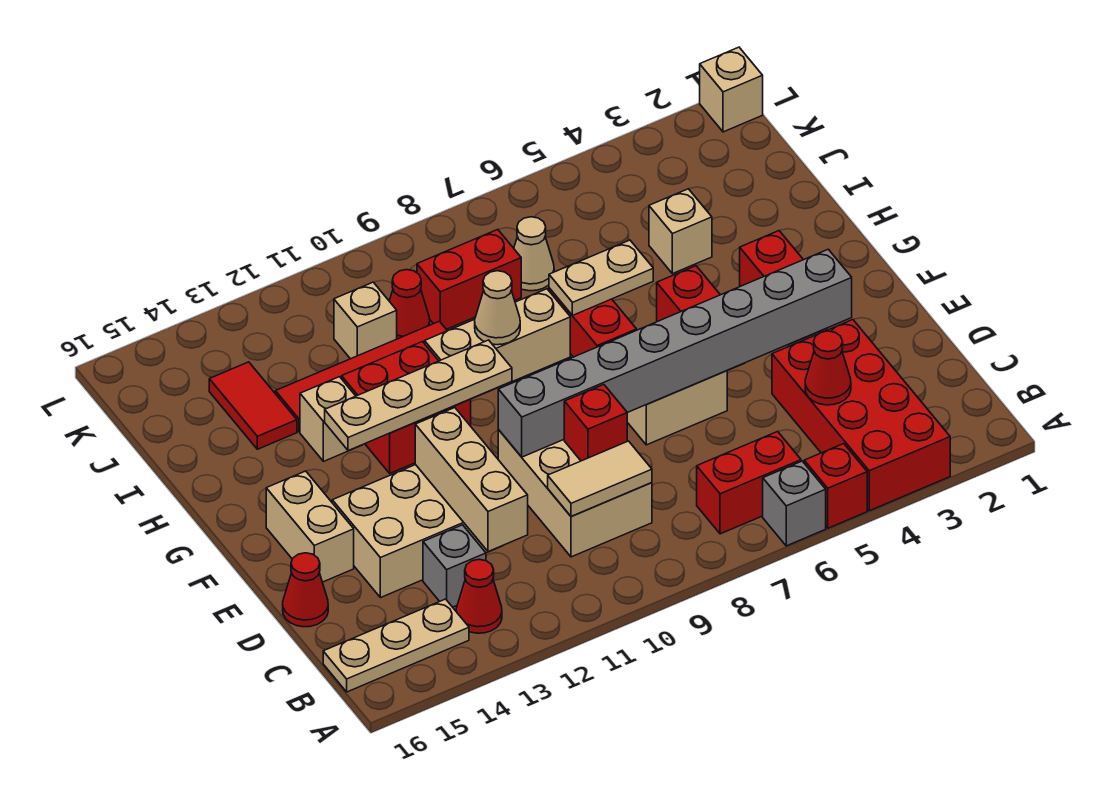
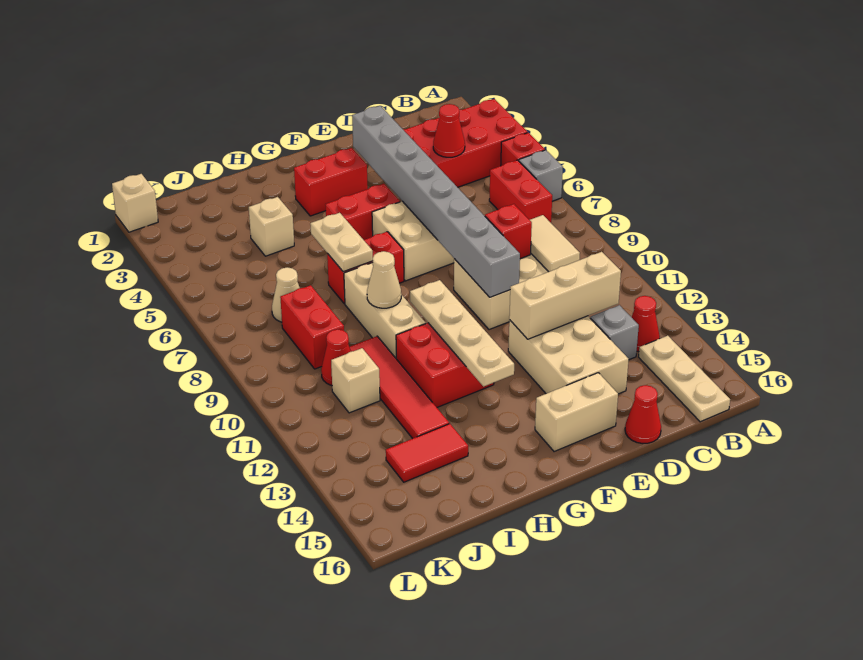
tan brick H13 level 1 -> none

